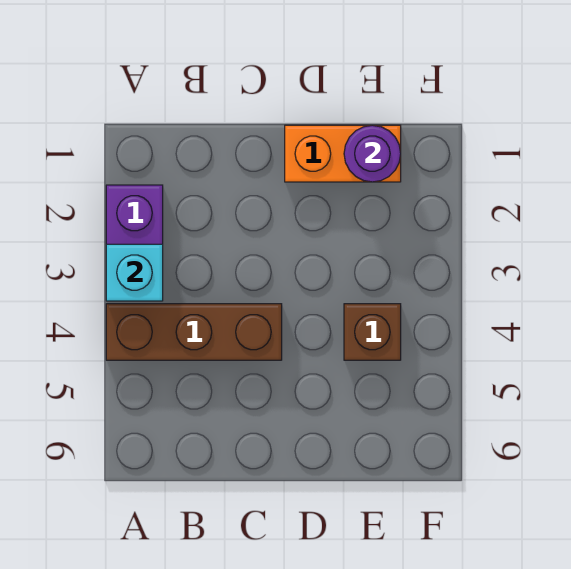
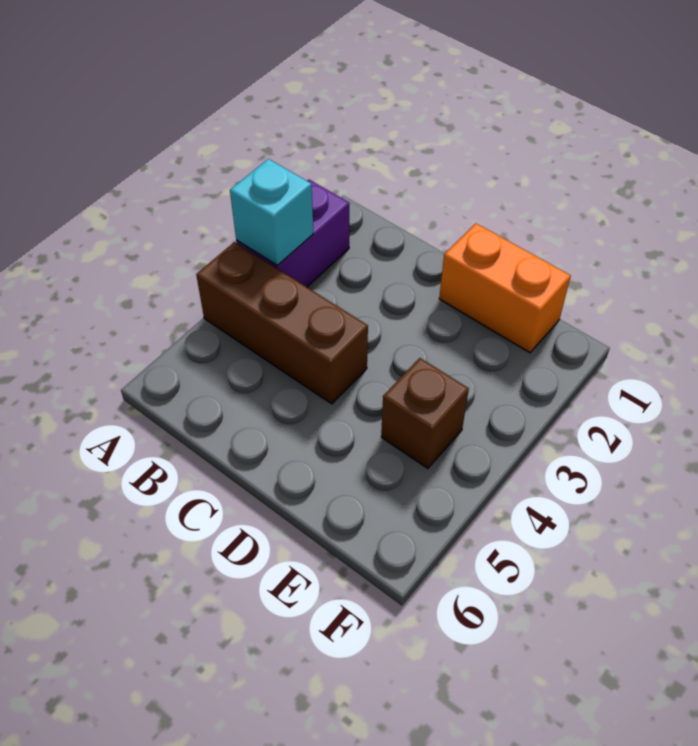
purple round brick E1 level 2 -> none

